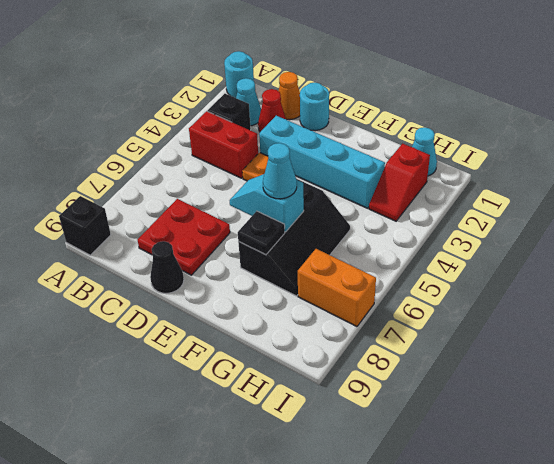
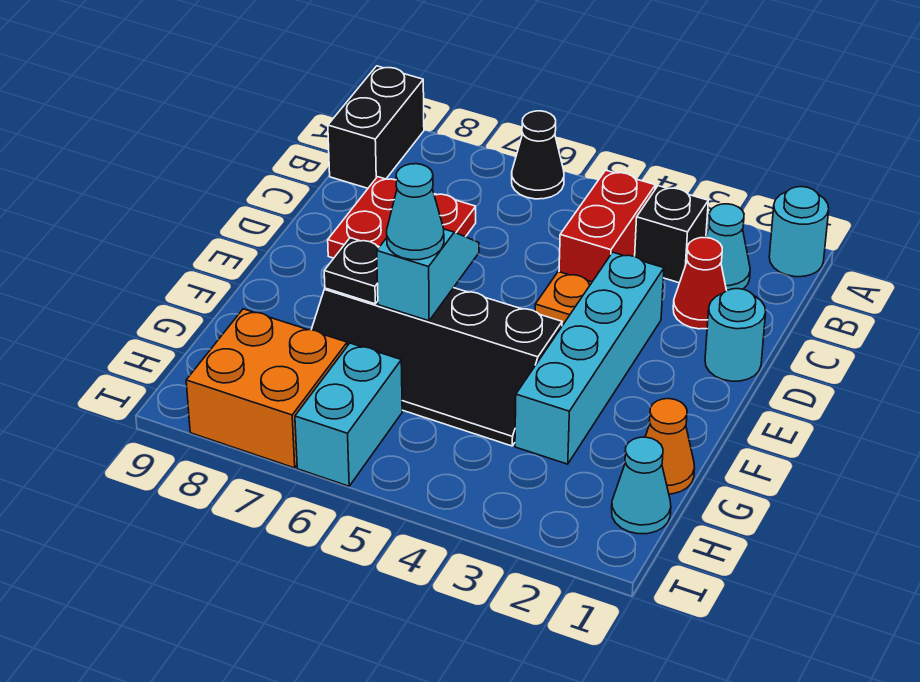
black brick A9 level 1 -> black brick A9:B9 level 1
orange cone C1 level 1 -> orange cone G1 level 1
black cone D9 level 1 -> black cone A6 level 1
black slope F5:G7 level 1 top F -> black slope F4:G7 level 1 top F
red slope H2:H3 level 1 top 2 -> none
none -> cyan brick H6:I6 level 1
orange brick H7:I7 level 1 -> orange brick H7:I8 level 1

